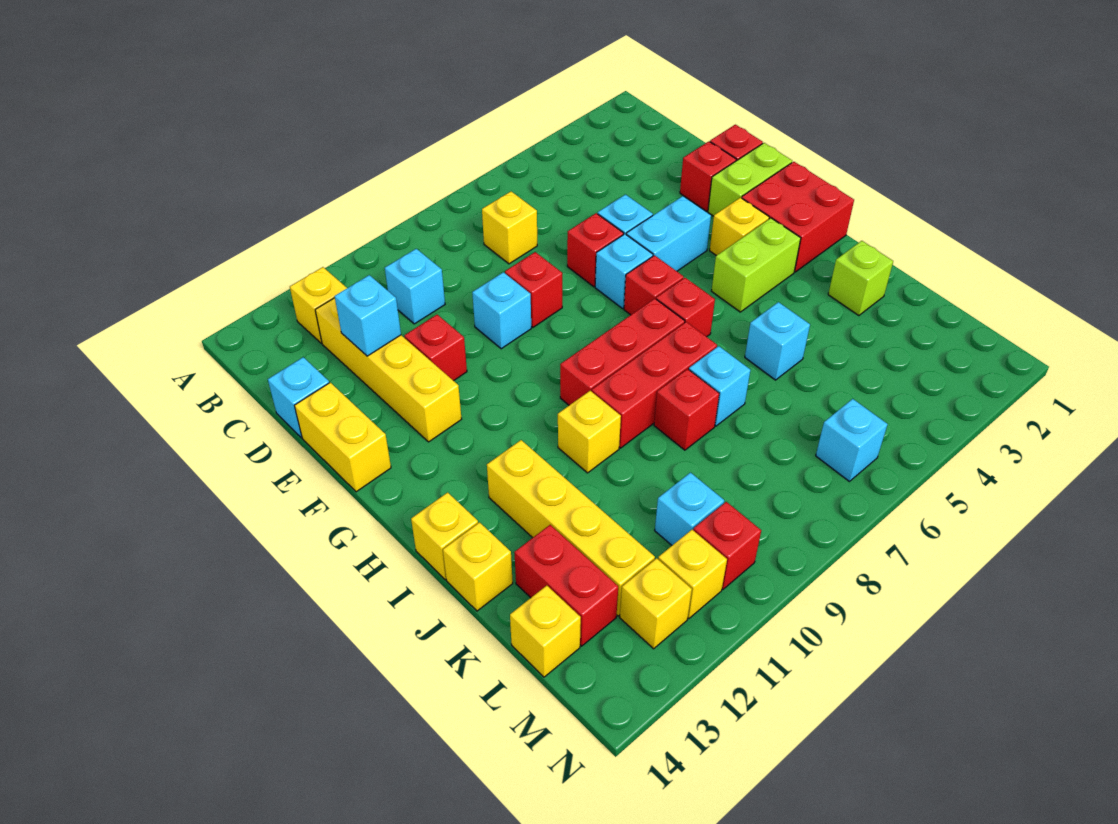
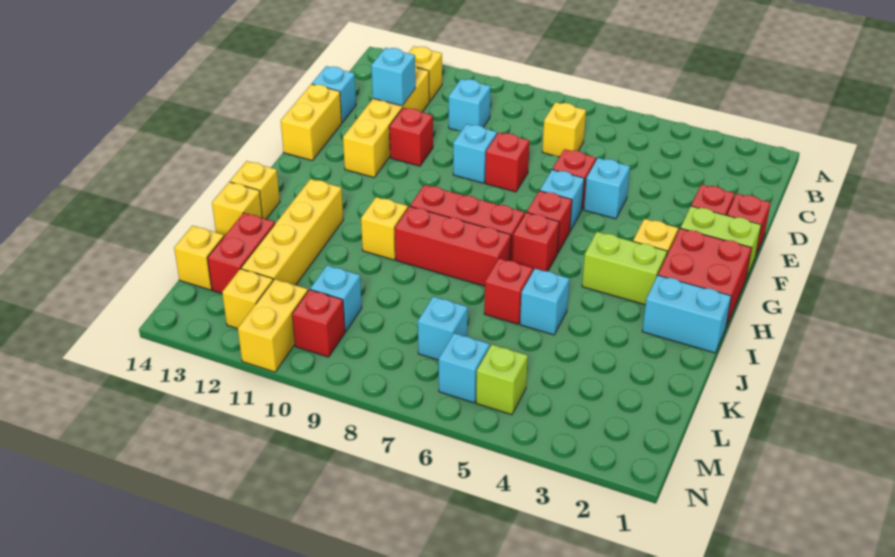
cyan brick F4:F5 level 1 -> cyan brick I1:I2 level 1
lime brick J2 level 1 -> lime brick M5 level 1
cyan brick J7 level 1 -> cyan brick L7 level 1
red brick J8 level 1 -> red brick J6 level 1
yellow brick M11 level 1 -> yellow brick M11:N11 level 1

